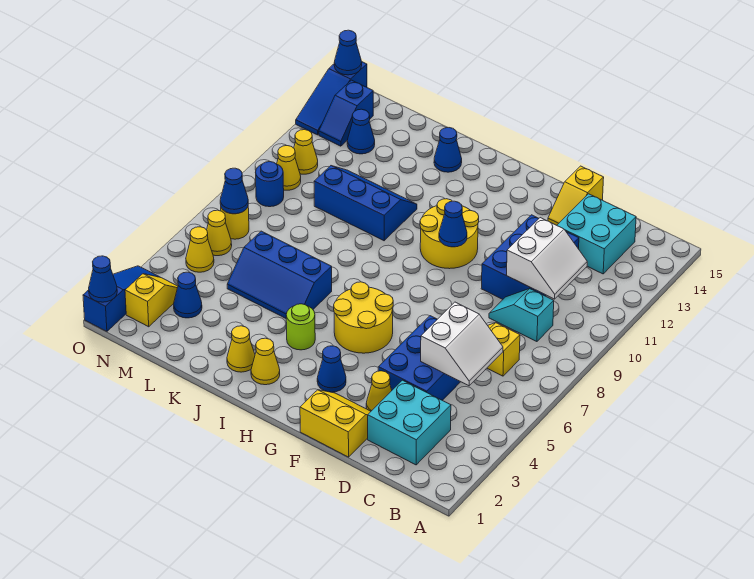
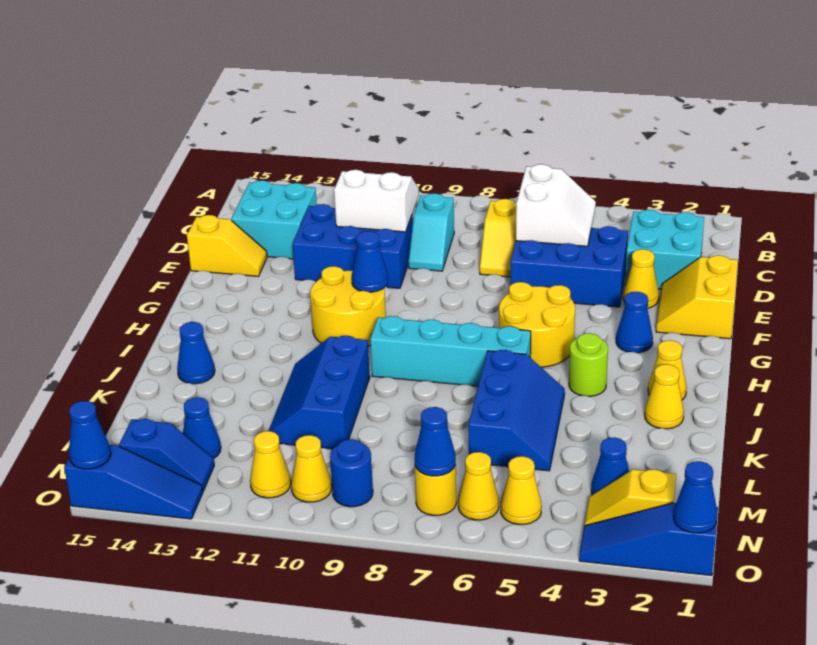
white slope C5:D6 level 2 top D -> white slope C5:D6 level 2 top 6
none -> cyan brick I6:I9 level 1

